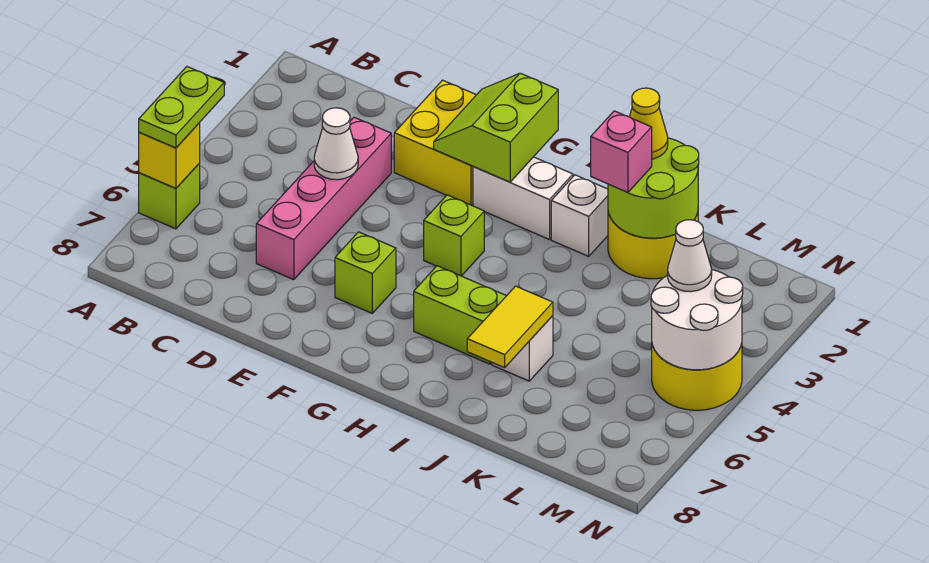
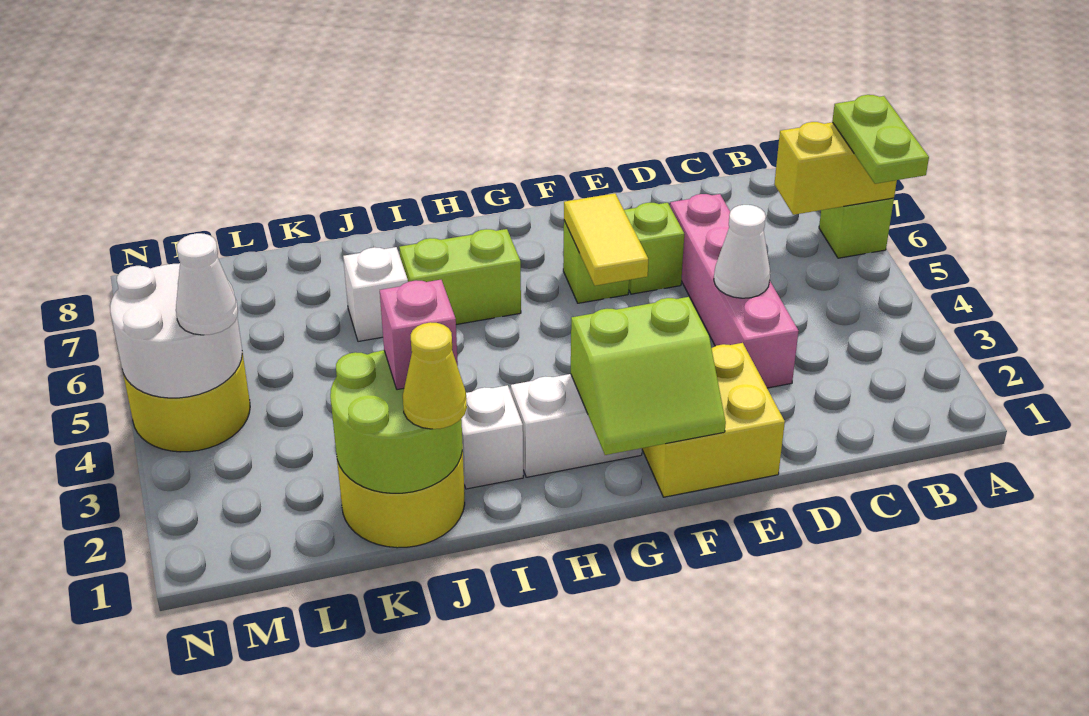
yellow brick A6 level 2 -> yellow brick A6:B6 level 2
lime slope F1:G2 level 2 top G -> lime slope F1:G2 level 2 top 2
lime brick G4 level 1 -> lime brick E6 level 1
yellow tile J6:J7 level 2 -> yellow tile F5:F6 level 2

